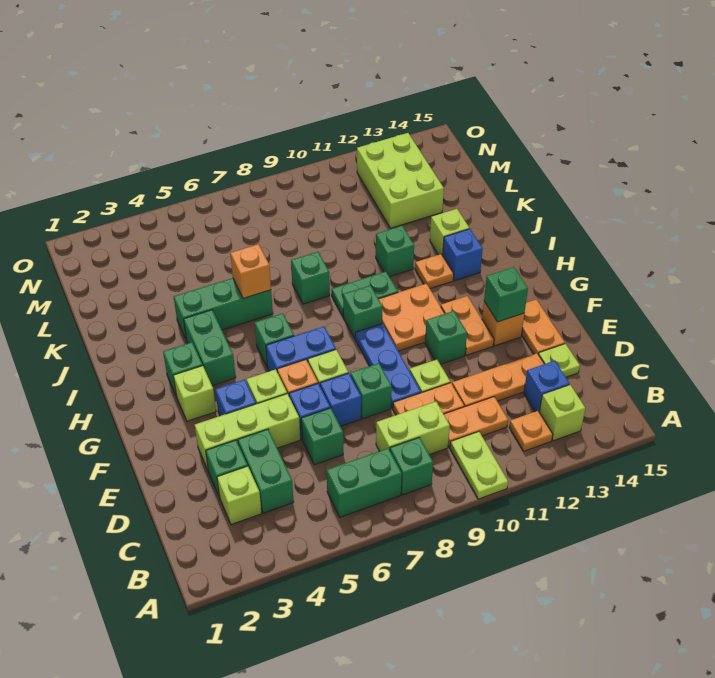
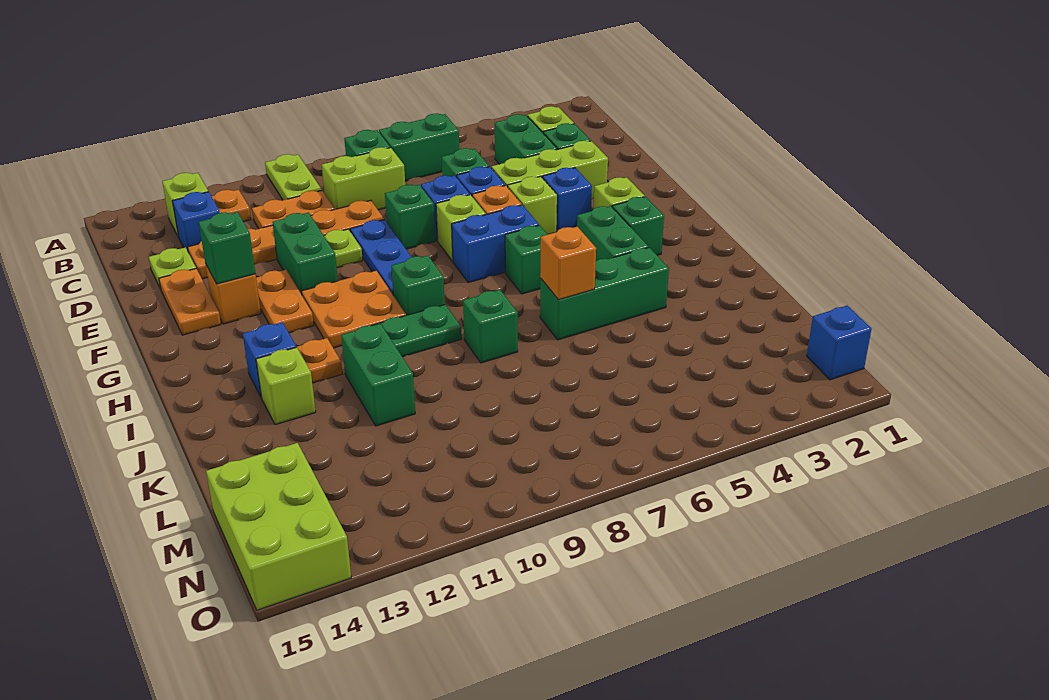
green brick F11 level 1 -> green brick E11:F11 level 1
green brick J11 level 1 -> green brick J11:K11 level 1
lime brick L12:N13 level 1 -> lime brick M14:O15 level 1
none -> blue brick N1 level 1

